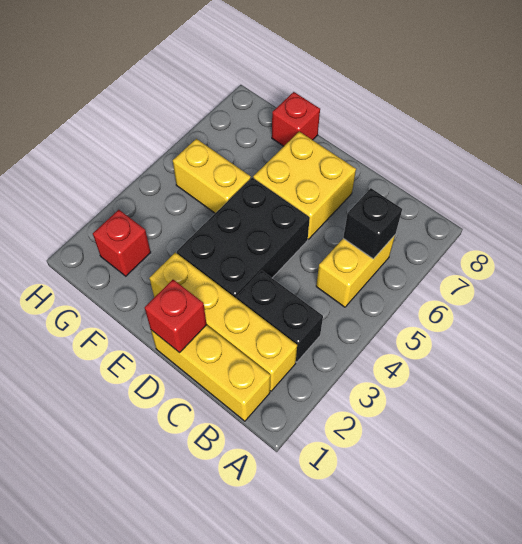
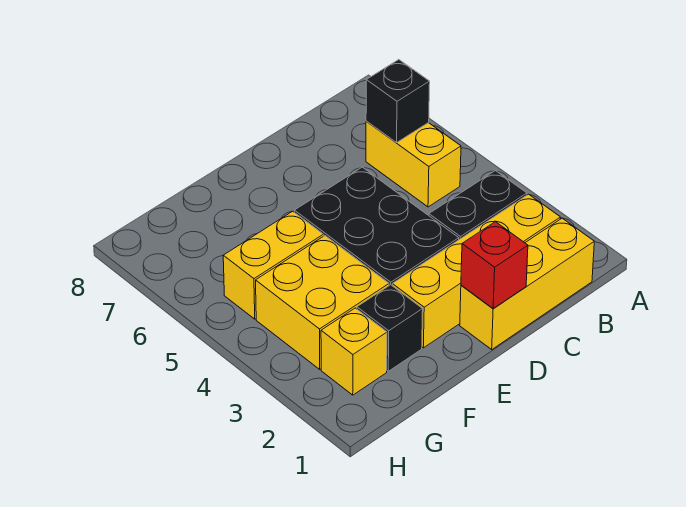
yellow brick D6:E7 level 1 -> yellow brick F3:G4 level 1
none -> black brick F2 level 1
red brick F8 level 1 -> none
red brick G2 level 1 -> yellow brick G2 level 1

